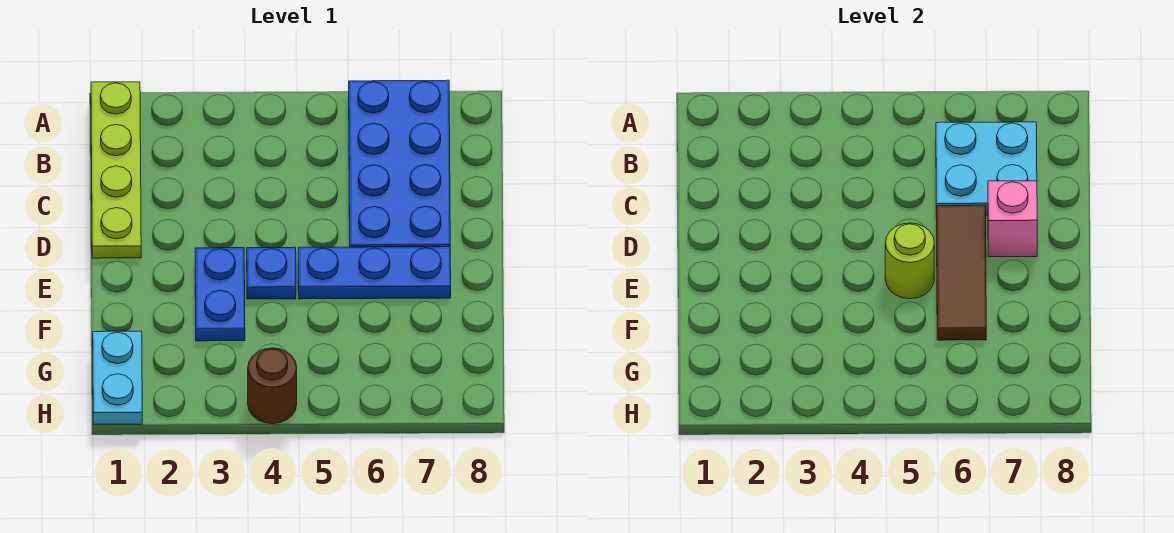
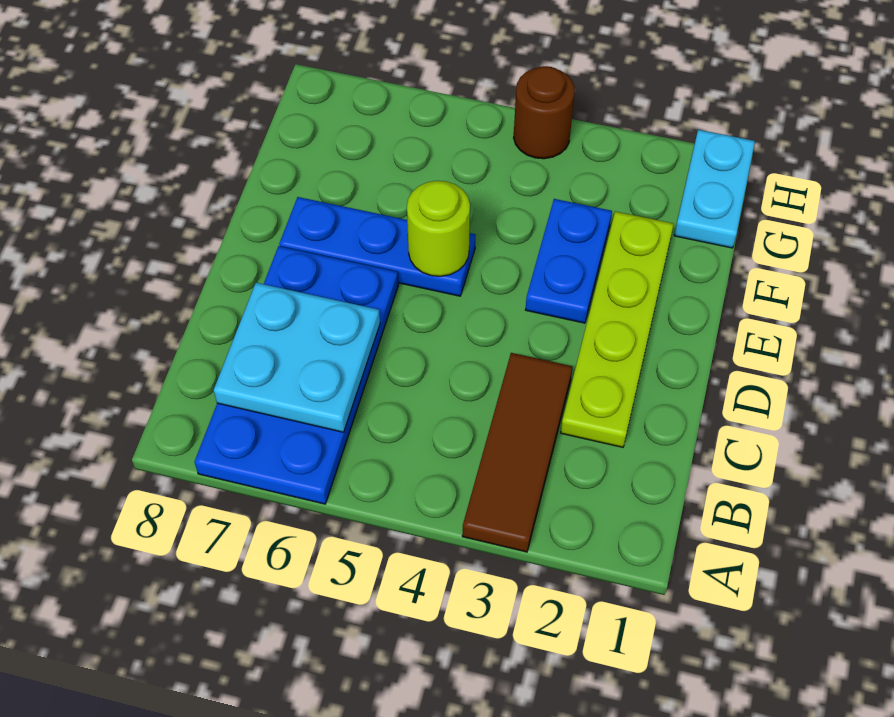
lime plate A1:D1 level 1 -> lime plate C2:F2 level 1
brown tile D6:F6 level 2 -> brown tile A3:C3 level 1
pink brick D7 level 2 -> none
blue plate E4 level 1 -> none

